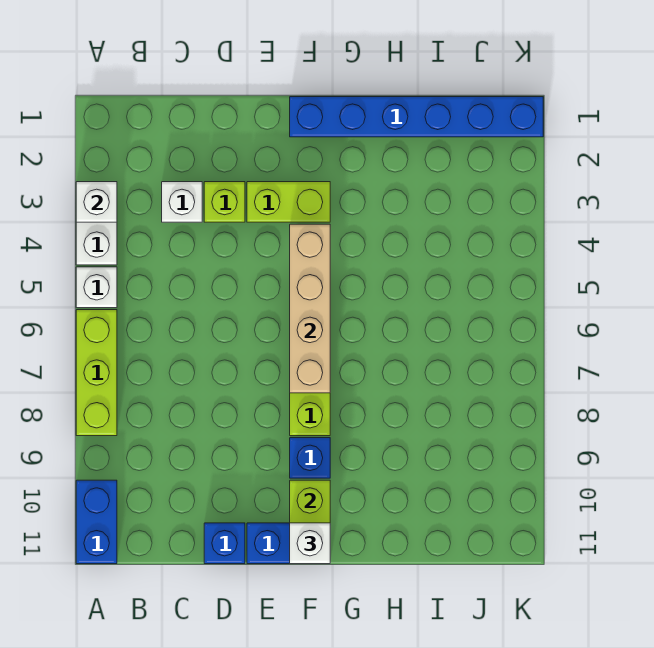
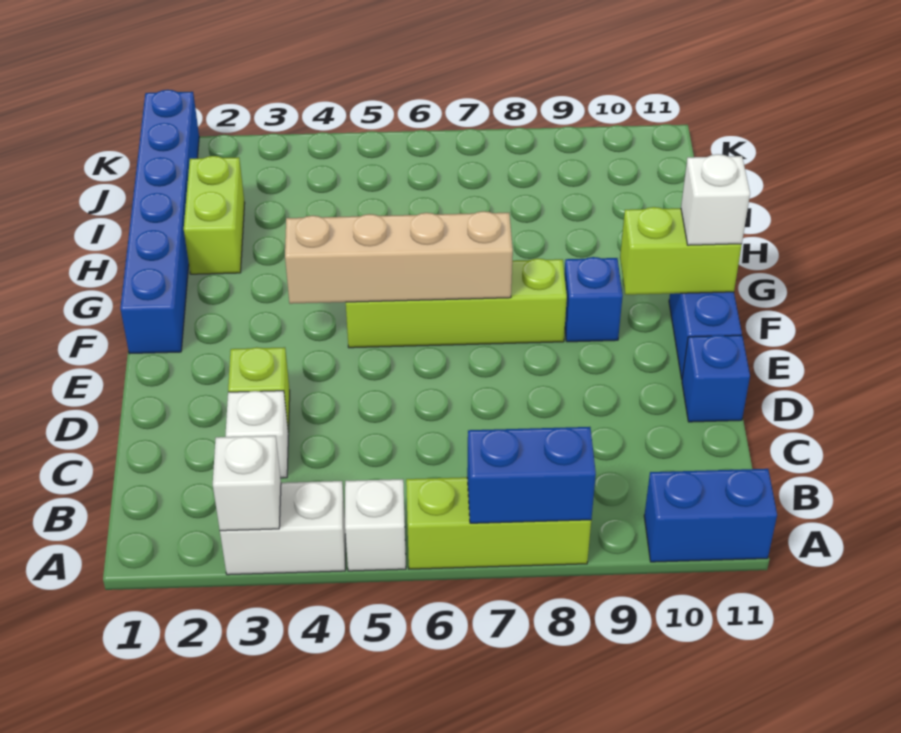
none -> blue brick A7:A8 level 2
lime brick E3:F3 level 1 -> lime brick H2:I2 level 1

